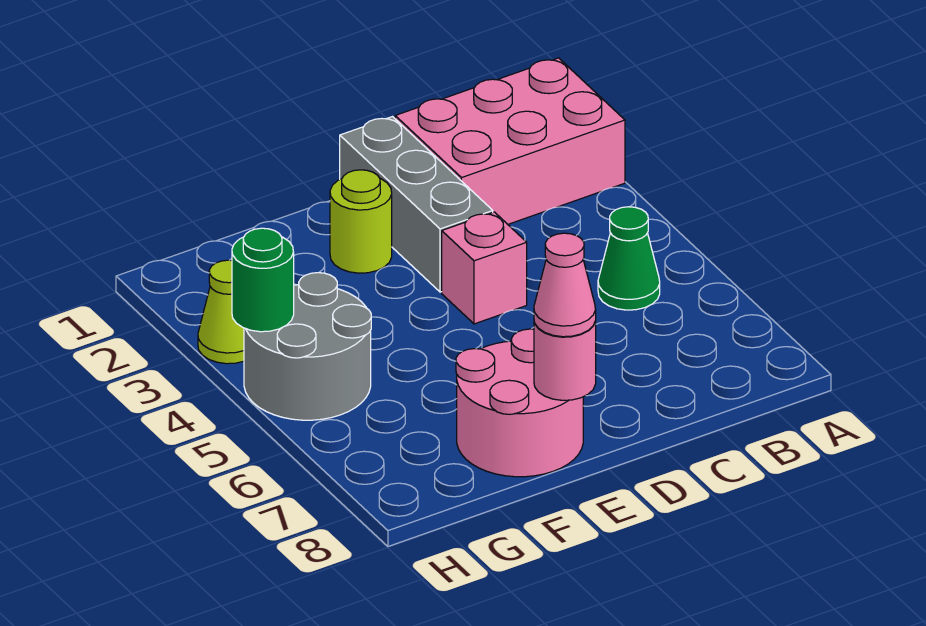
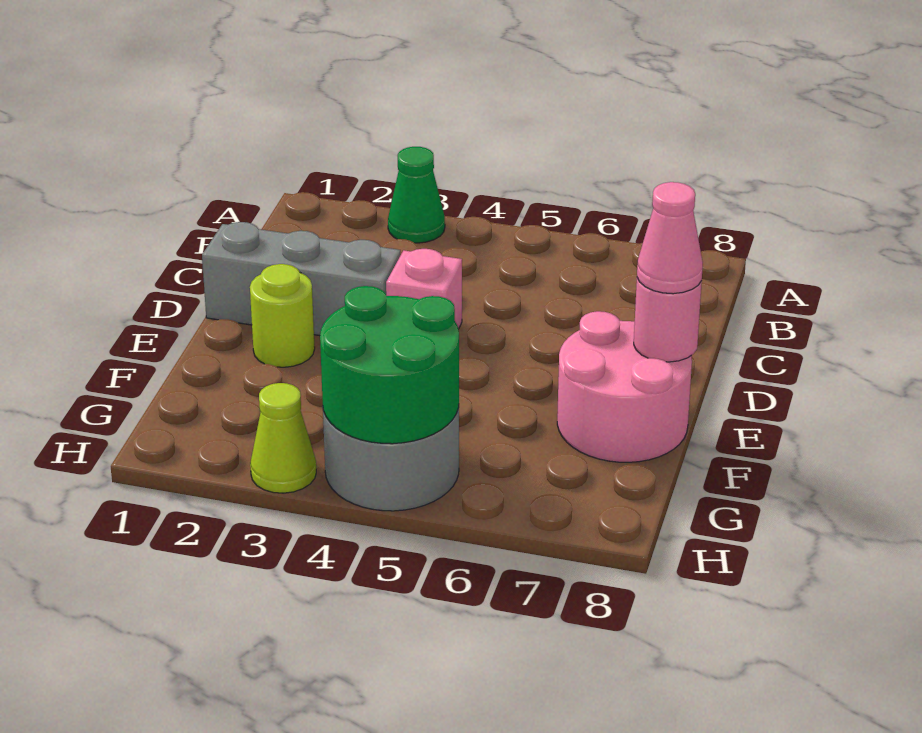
pink brick A1:C2 level 1 -> none
green cone B5 level 1 -> green cone A3 level 1
green round brick H4 level 2 -> green round brick G4:H5 level 2

